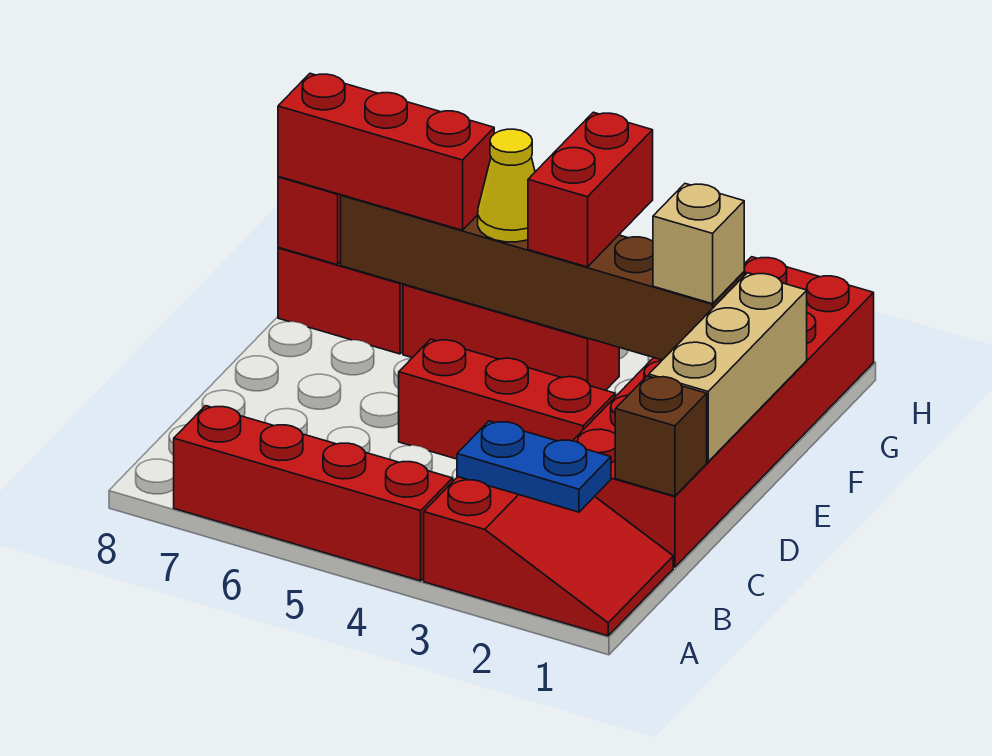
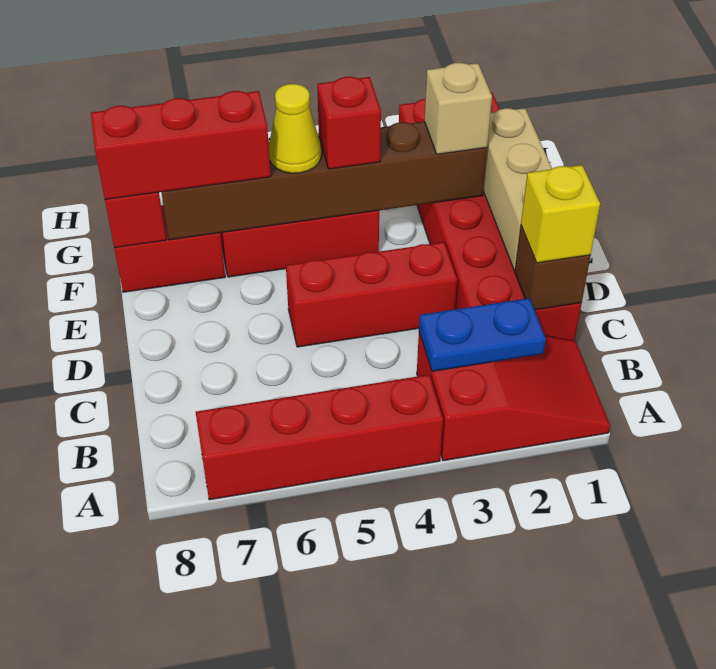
none -> yellow brick C1 level 3
red brick F4:G4 level 3 -> red brick F4 level 3

